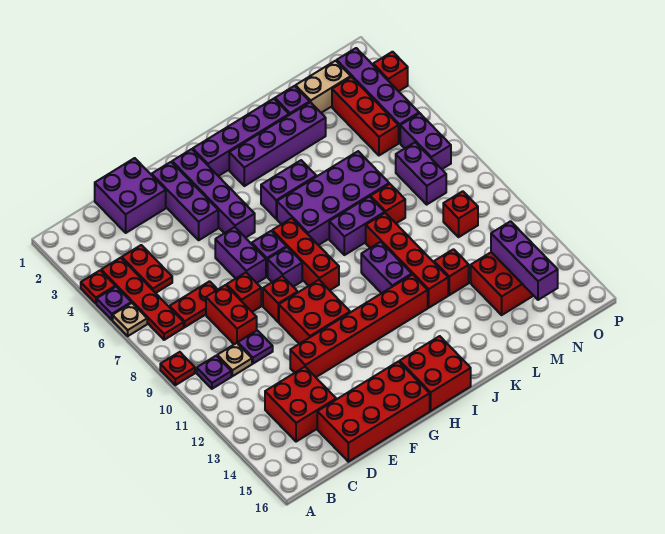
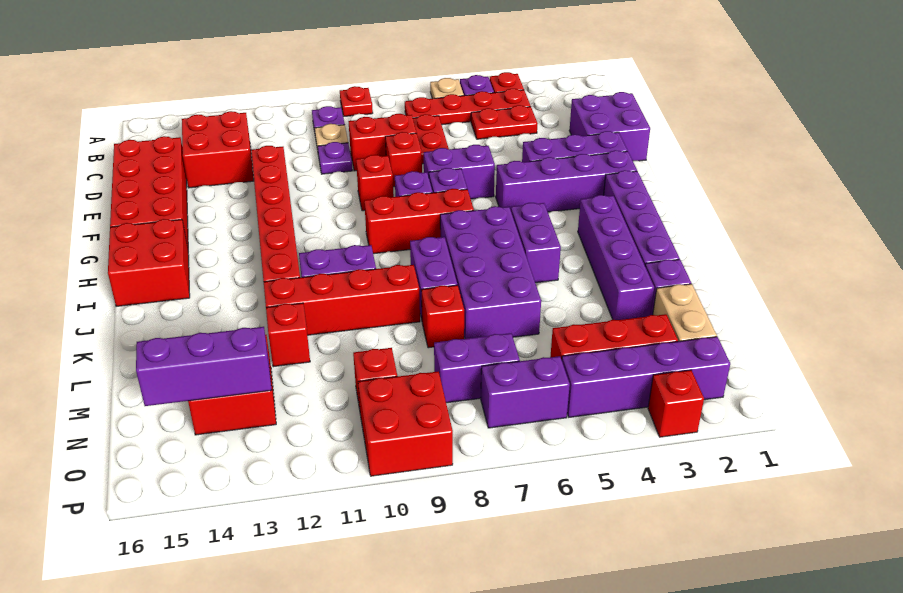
red brick F10:G11 level 1 -> red brick O9:P10 level 1

